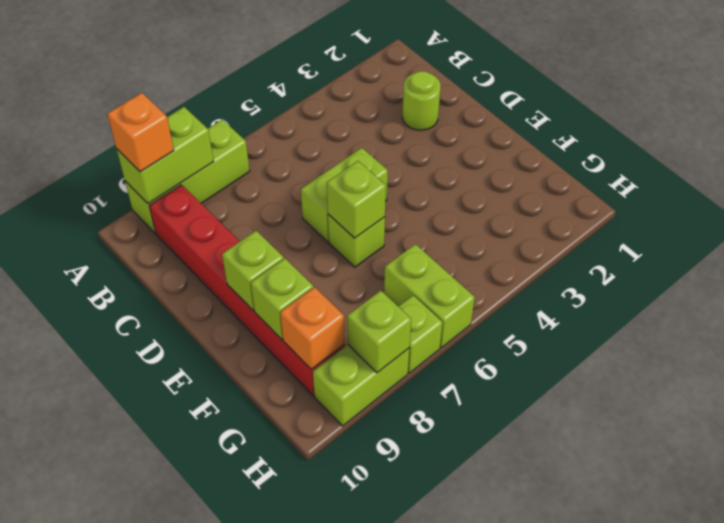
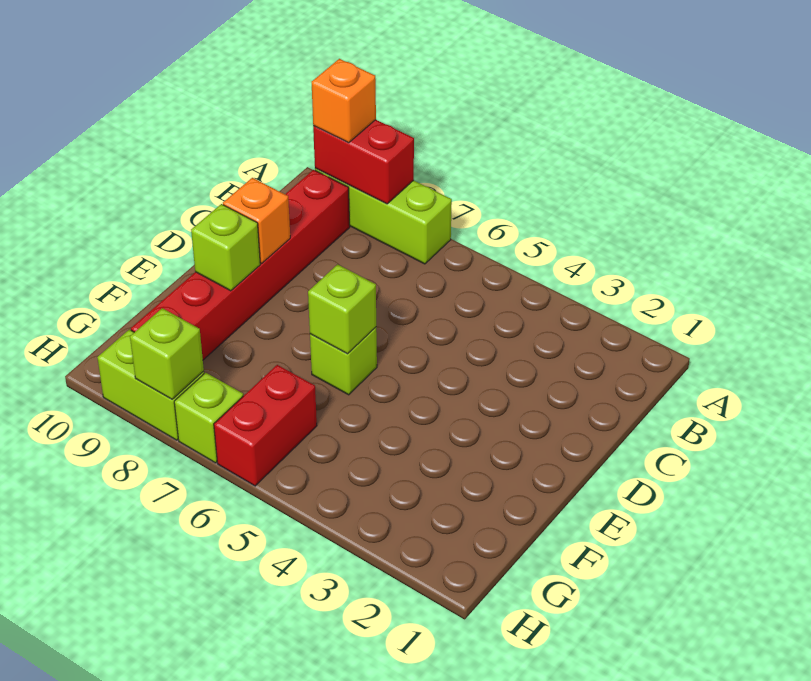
lime brick A8:A9 level 2 -> red brick A8:A9 level 2
lime round brick C2 level 1 -> none
lime brick D5:D6 level 1 -> none
lime brick F9 level 2 -> none
lime brick G6:H6 level 1 -> red brick G6:H6 level 1
orange brick G9 level 2 -> orange brick D9 level 2

